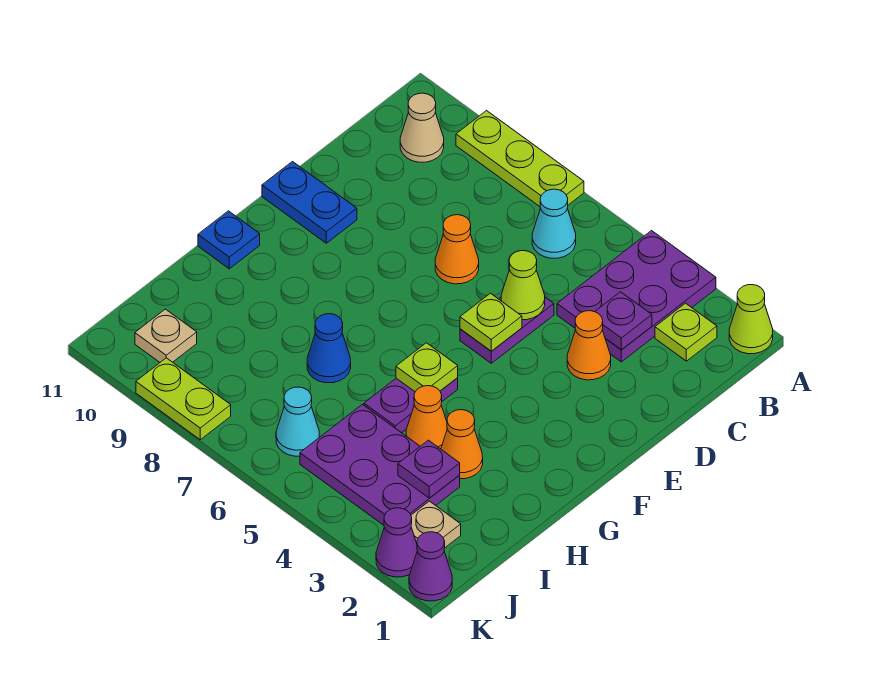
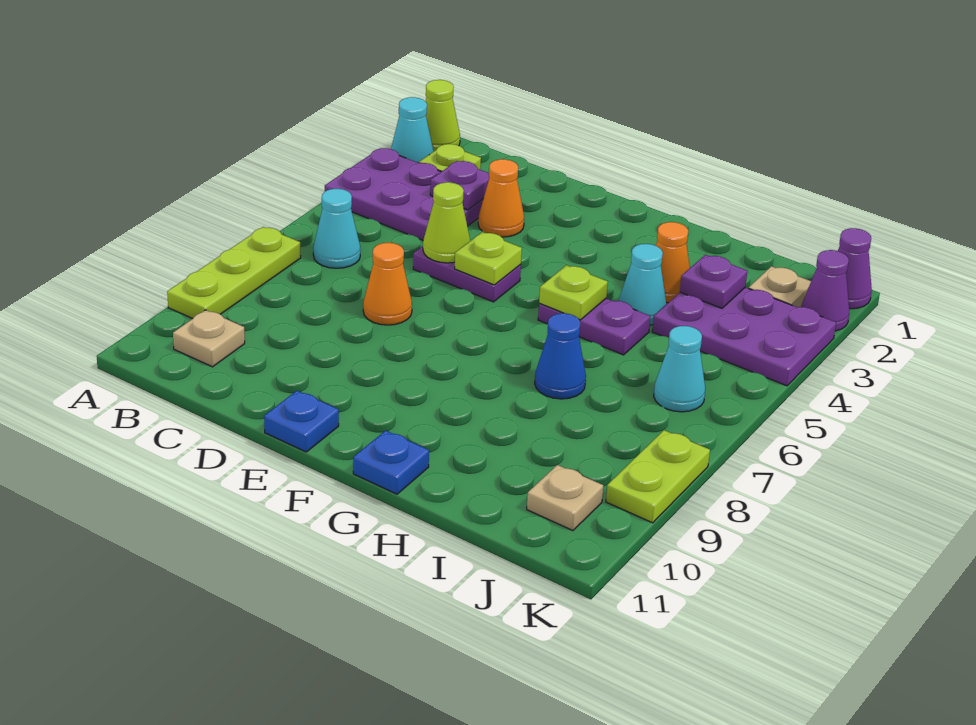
none -> cyan cone A2 level 1
tan cone B10 level 1 -> tan plate B10 level 1
blue plate E10:E11 level 1 -> blue plate E11 level 1
orange cone H4 level 1 -> cyan cone H4 level 1
purple plate I3:J5 level 1 -> purple plate I3:K4 level 1

